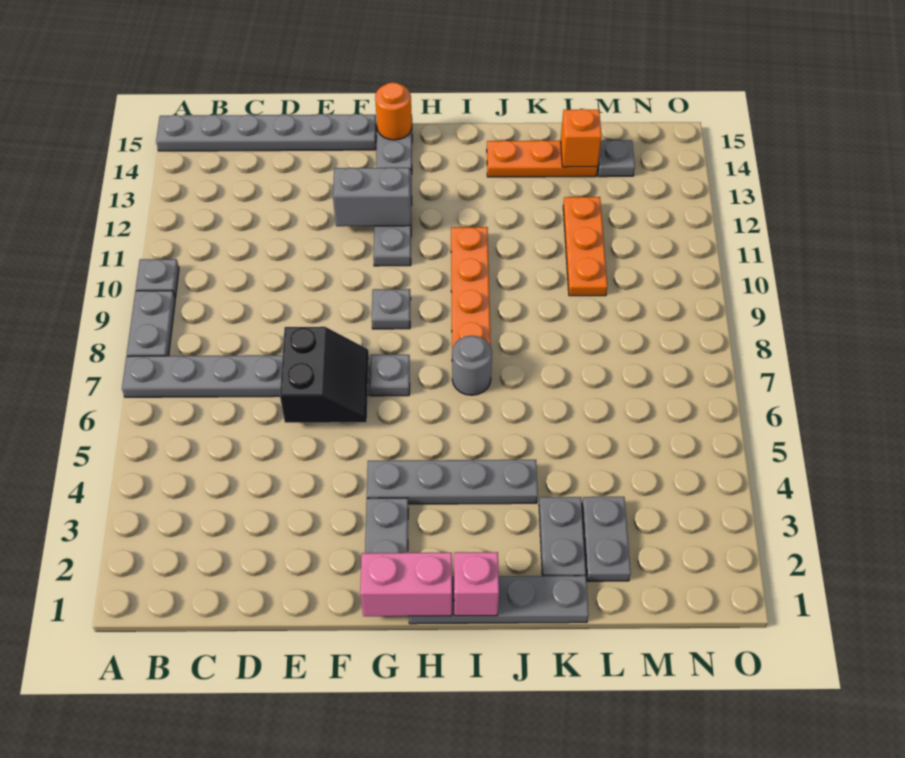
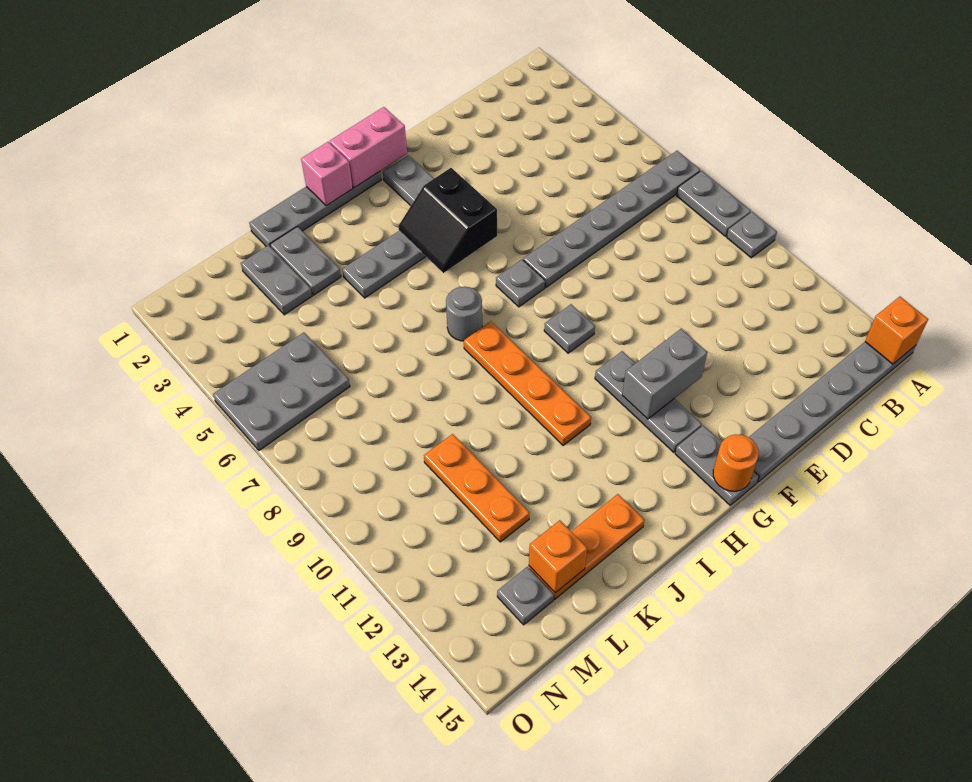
none -> orange brick A15 level 2
black slope E6:F7 level 2 top E -> black slope G4:H5 level 2 top G
none -> grey plate M5:O6 level 1

